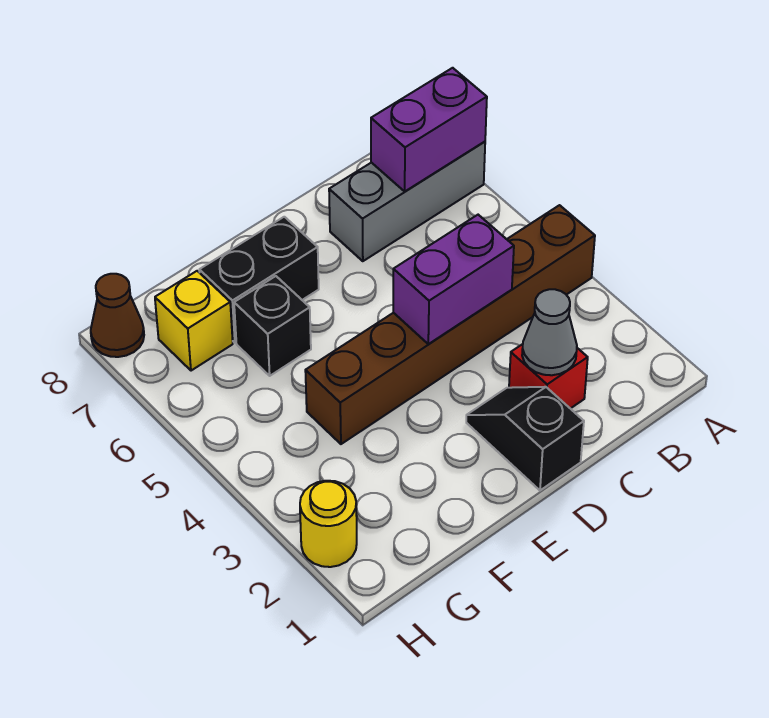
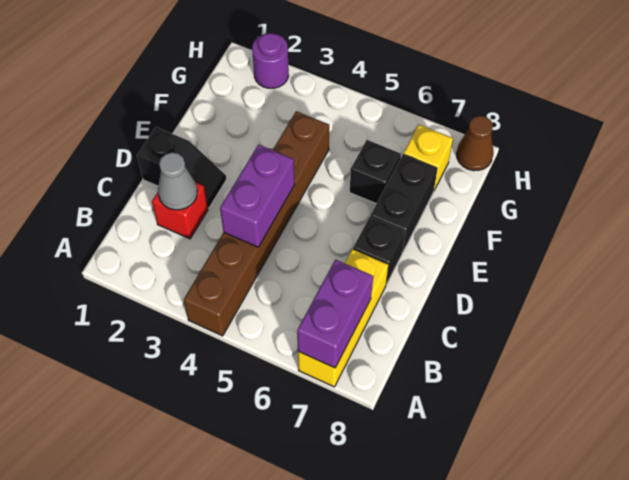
grey brick A7:C7 level 1 -> yellow brick A7:C7 level 1
none -> black brick D7 level 1
yellow round brick H2 level 1 -> purple round brick H2 level 1

